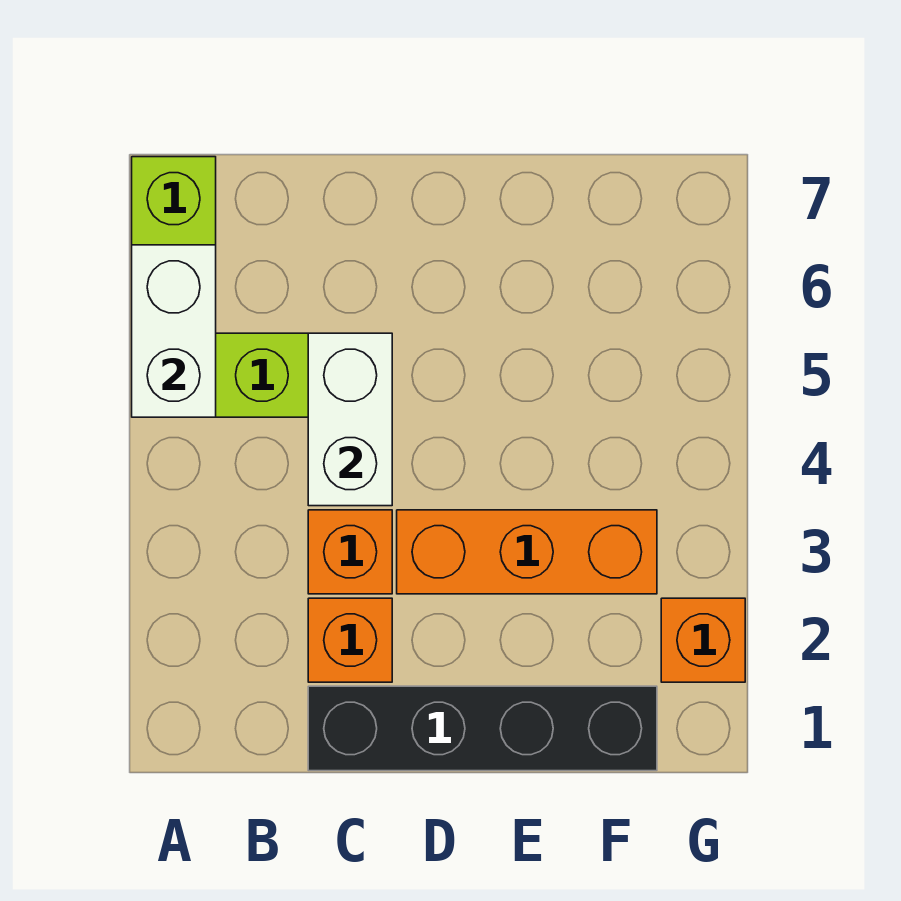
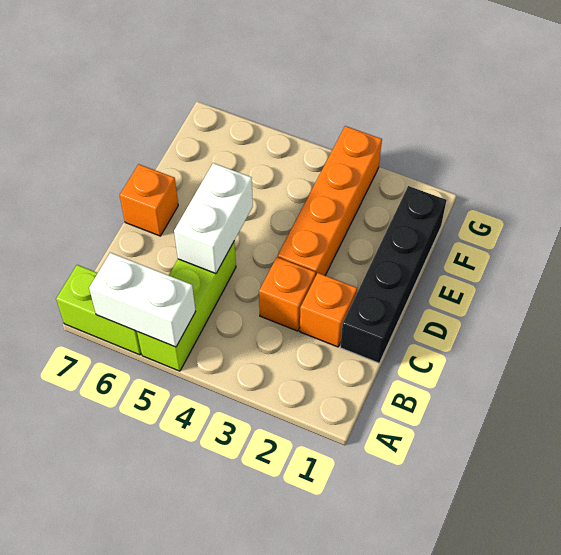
white brick C4:C5 level 2 -> white brick C5:D5 level 2
orange brick D3:F3 level 1 -> orange brick D3:G3 level 1
orange brick G2 level 1 -> orange brick D7 level 1

